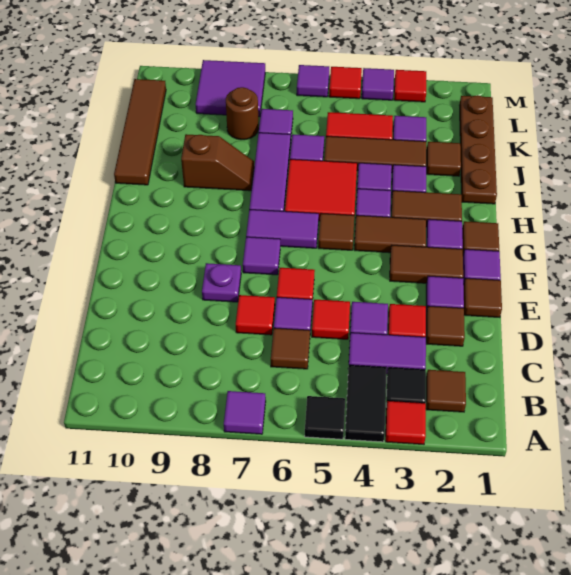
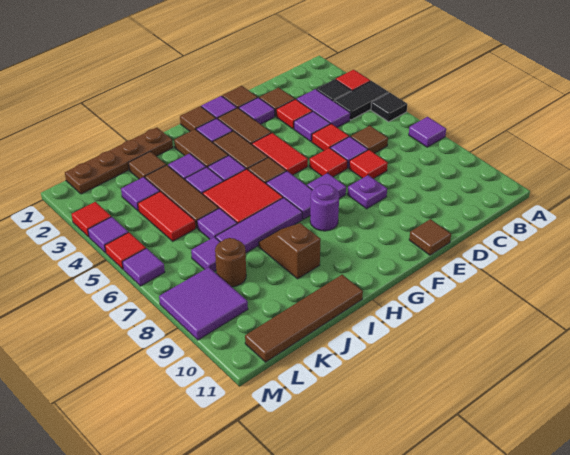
brown tile B2 level 1 -> brown tile E11 level 1
none -> red tile F4:F5 level 1
none -> purple round brick G8 level 1

